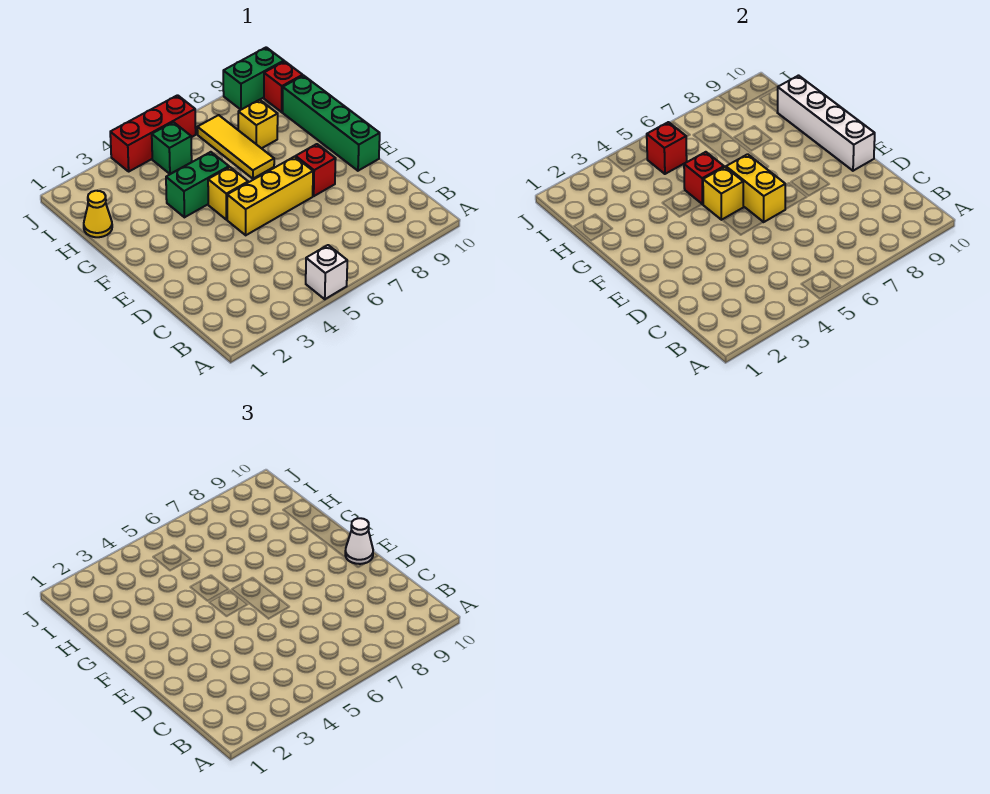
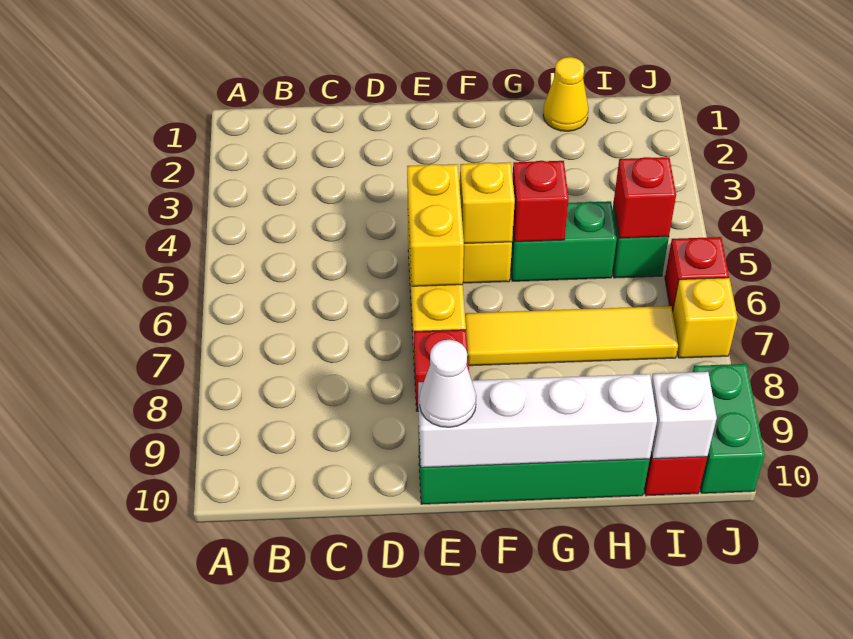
white brick A5 level 1 -> white brick I10 level 2
yellow brick E6:F6 level 2 -> yellow brick E5:E6 level 2
green brick G4:G5 level 1 -> green brick G5:H5 level 1
yellow tile G7:I7 level 1 -> yellow tile F7:I7 level 1
yellow brick H8 level 1 -> yellow brick J7 level 1
red brick J4:J6 level 1 -> red brick J6 level 1

